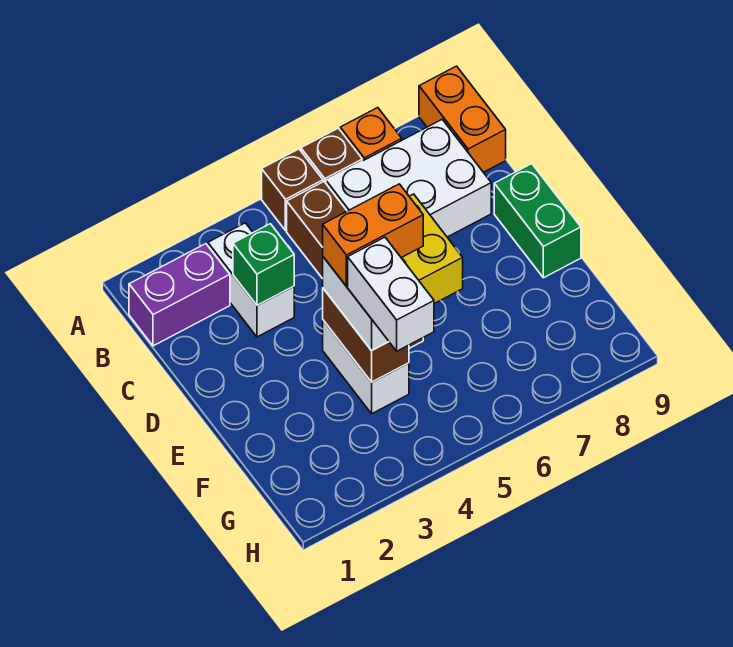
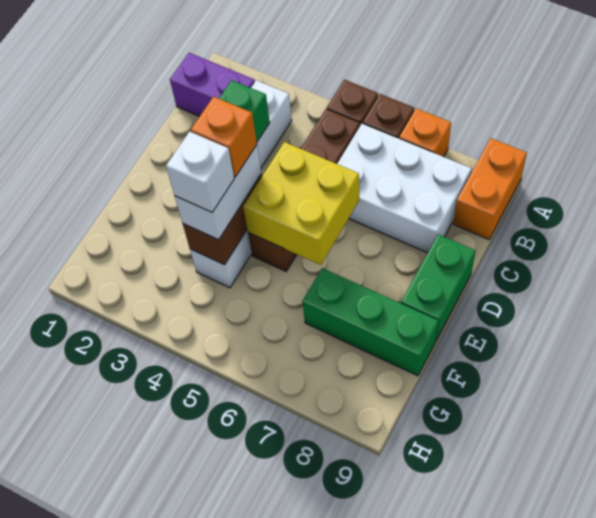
orange brick E4:E5 level 4 -> orange brick E4 level 4
white brick F4:G4 level 4 -> white brick F4 level 4
none -> green brick F7:F9 level 1

